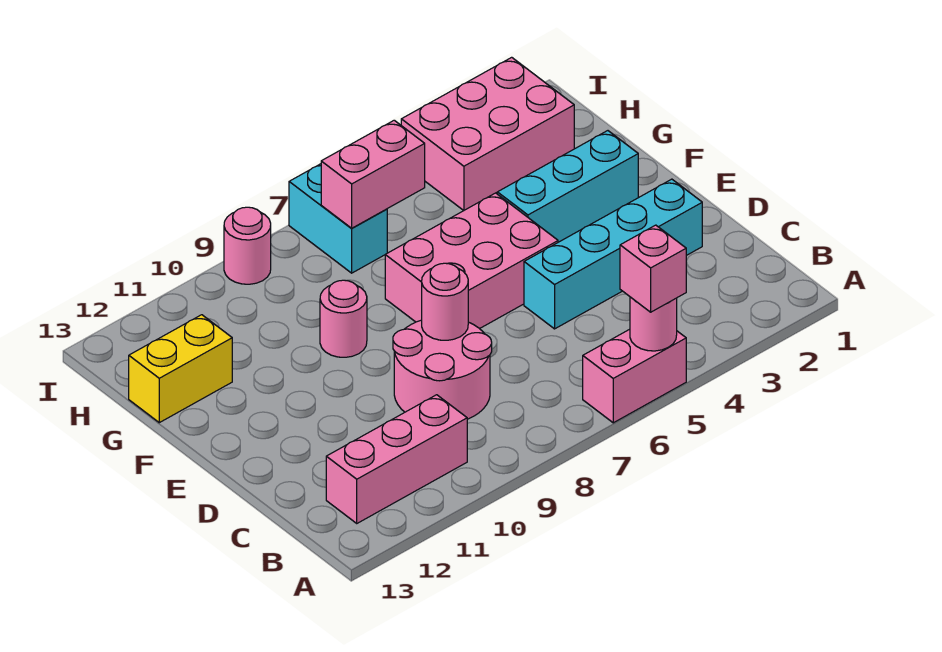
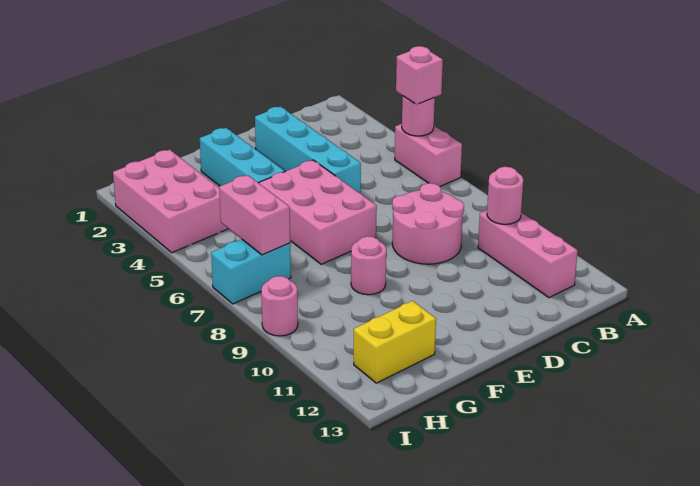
pink round brick D8 level 2 -> pink round brick B10 level 2
yellow brick G12:G13 level 1 -> yellow brick G12:H12 level 1

